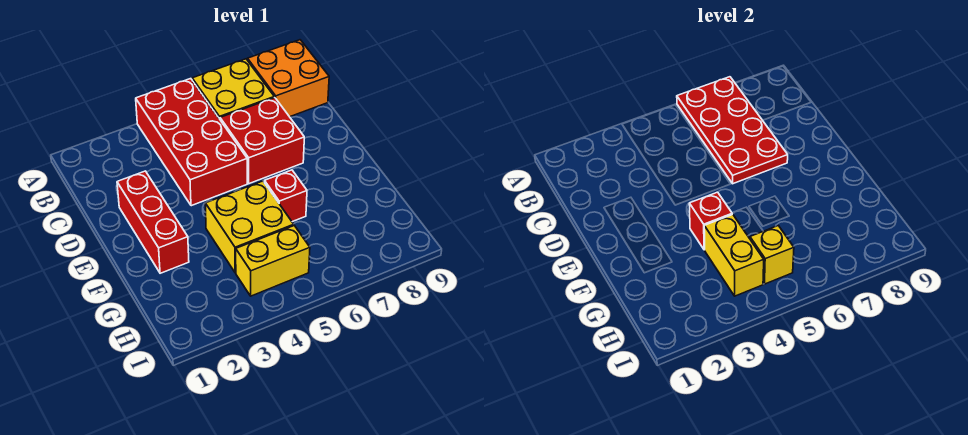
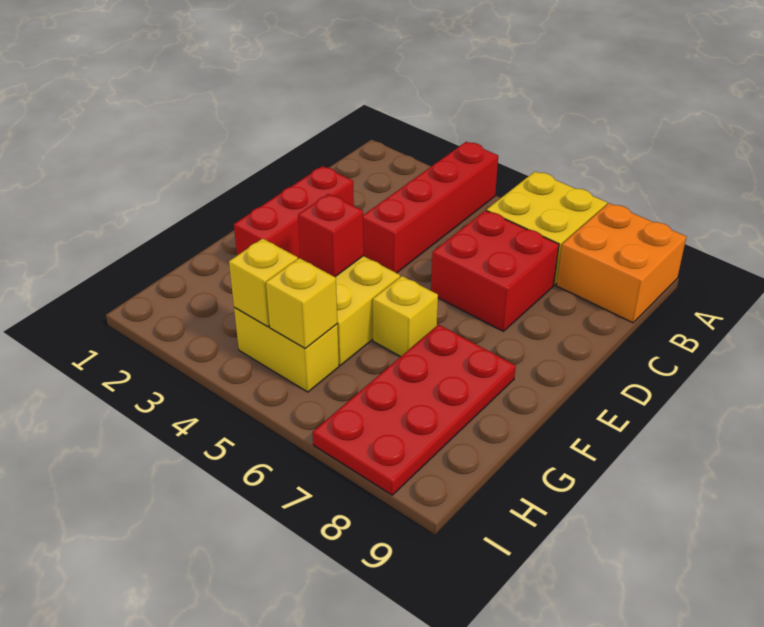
red brick A4:D5 level 1 -> red brick A4:D4 level 1
red plate A6:D7 level 2 -> red plate F7:I8 level 1
red brick F6 level 1 -> yellow brick F6 level 1
yellow brick G4:H4 level 2 -> yellow brick H4 level 2

